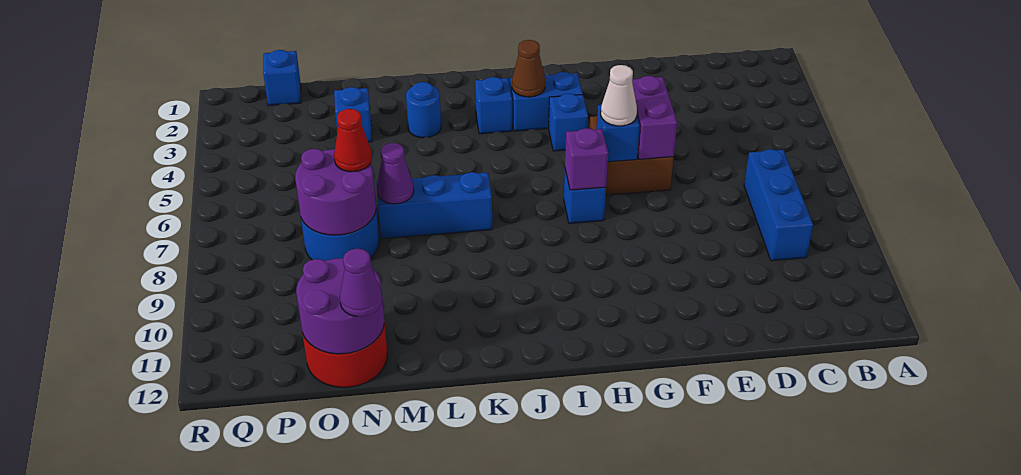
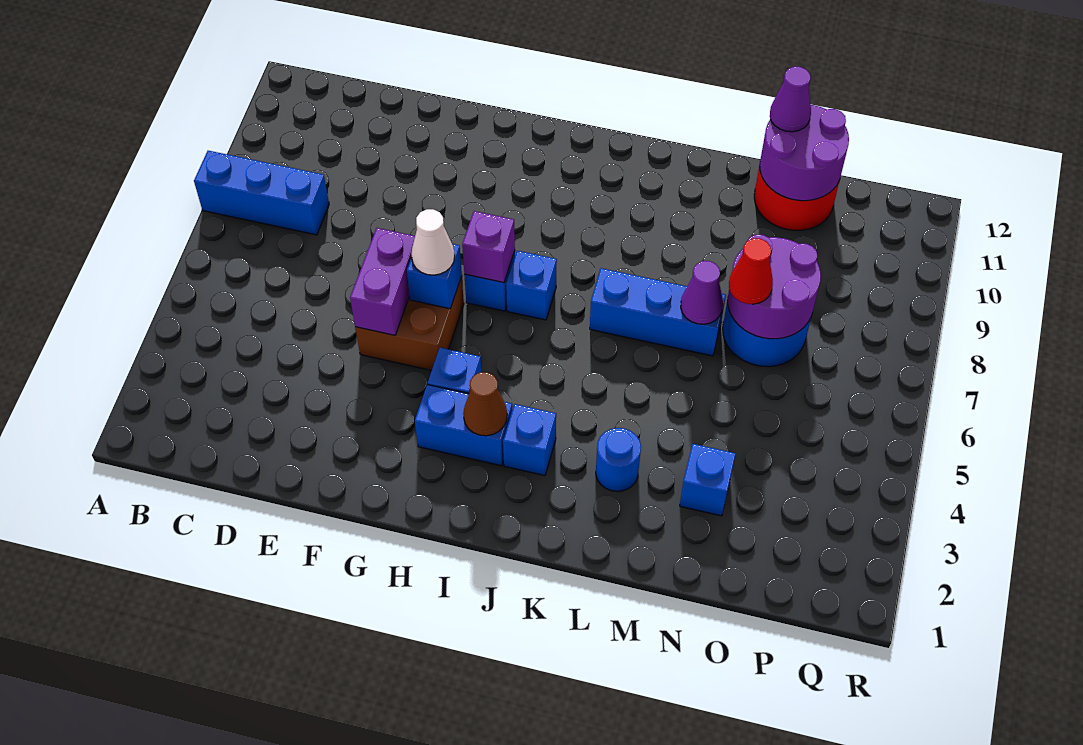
blue brick C7:C9 level 1 -> blue brick A8:C8 level 1
blue brick P1 level 1 -> blue brick I7 level 1

